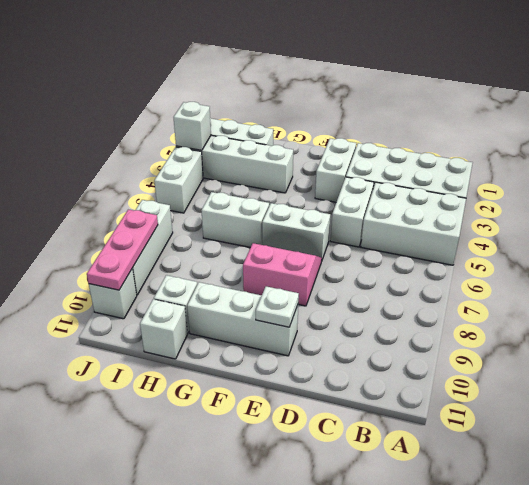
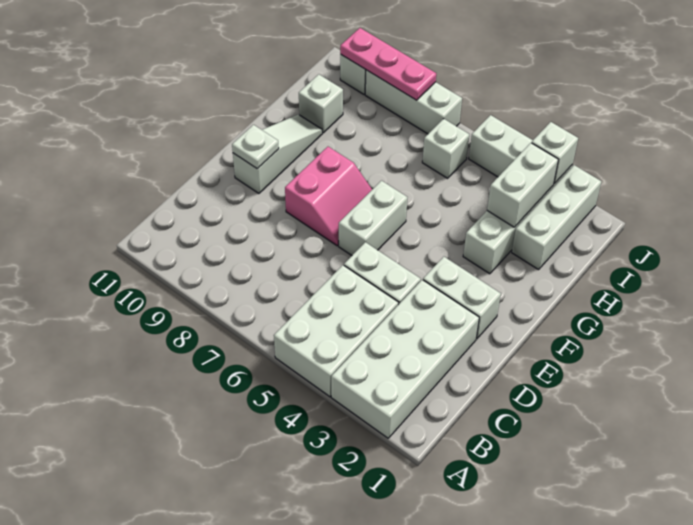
white brick E10:G10 level 1 -> white slope E10:G10 level 1 top E
white brick G6:H6 level 1 -> white brick H3:I3 level 2
white brick H11 level 1 -> white brick I6 level 1

